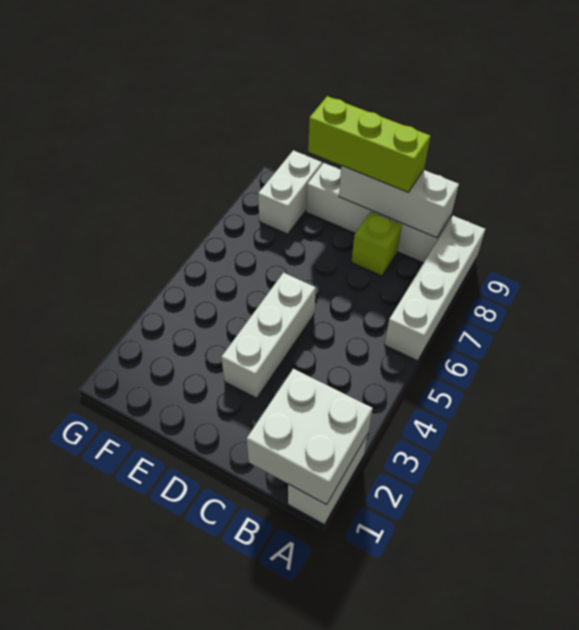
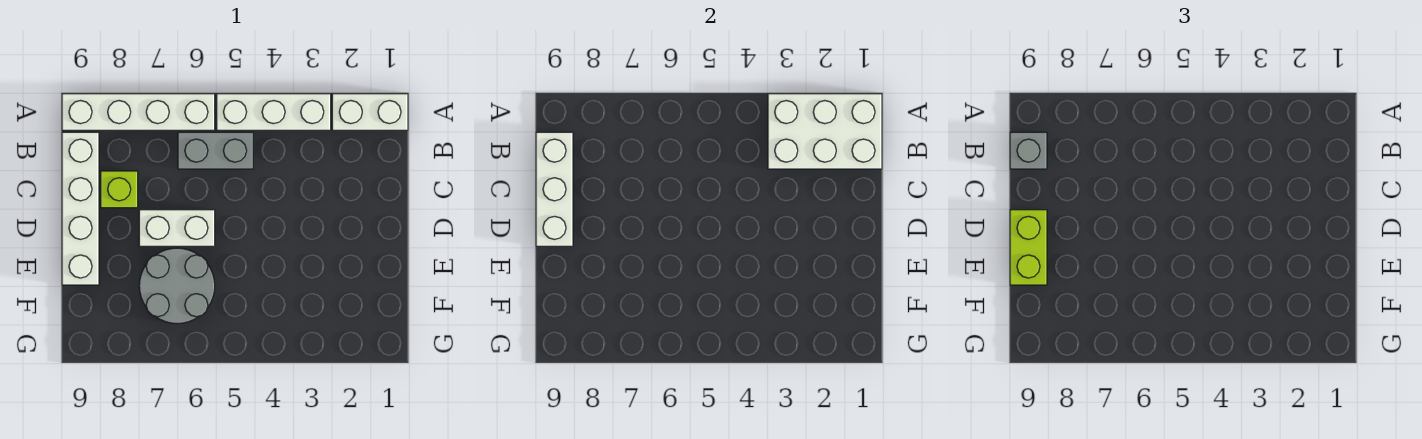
white brick A1:B2 level 2 -> white brick A1:B3 level 2
none -> grey brick B5:B6 level 1
none -> grey brick B9 level 3
lime brick C9:E9 level 3 -> lime brick D9:E9 level 3
white brick D3:D5 level 1 -> white brick A3:A5 level 1
none -> grey round brick E6:F7 level 1
white brick F8:F9 level 1 -> white brick D6:D7 level 1

